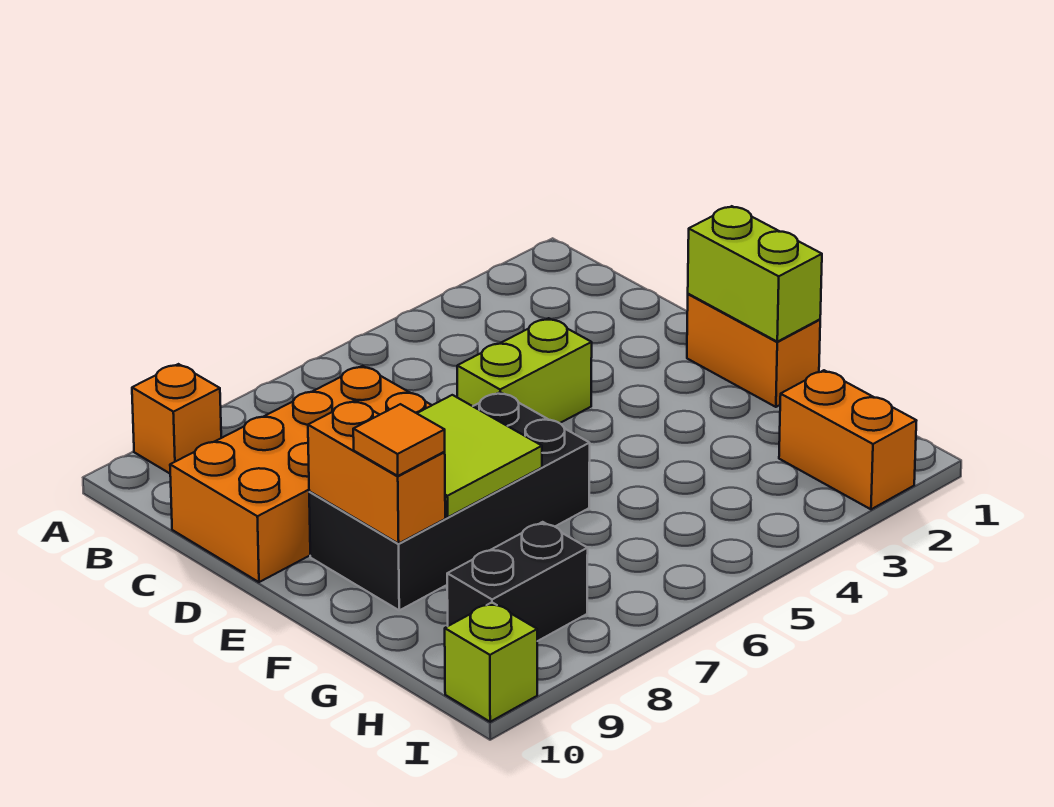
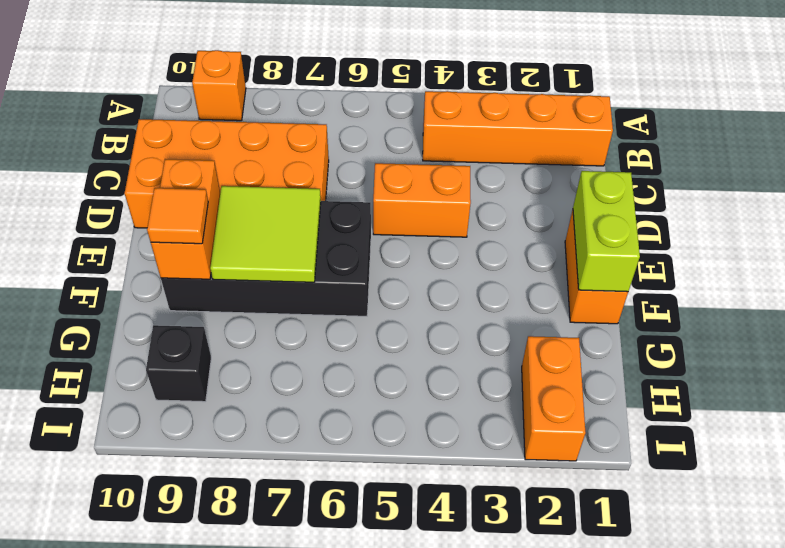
none -> orange brick B1:B4 level 1
lime brick D4:D5 level 1 -> orange brick D4:D5 level 1
black brick H8:H9 level 1 -> black brick H9 level 1
lime brick I10 level 1 -> none

